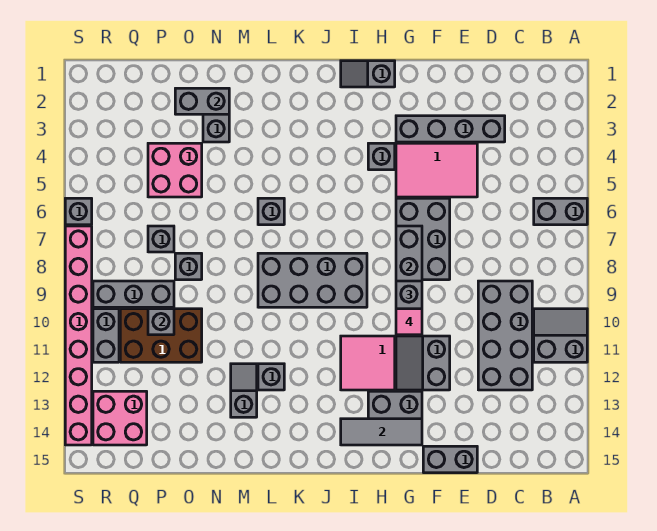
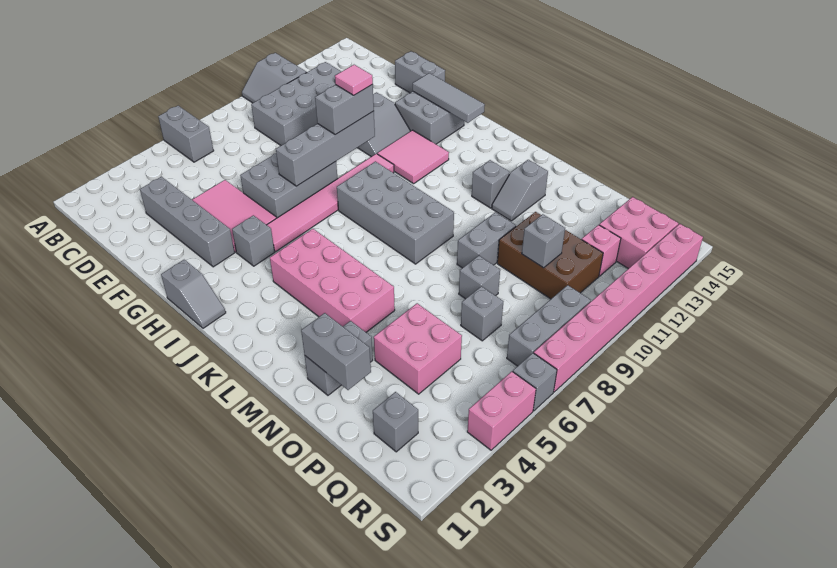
none -> pink tile H5:H10 level 1
none -> pink brick J4:M5 level 1
grey brick L6 level 1 -> grey brick Q2 level 1
grey brick P9:R9 level 1 -> grey brick R7:R9 level 1
none -> pink brick Q12 level 1
grey brick R10:R11 level 1 -> grey brick N9:N10 level 1
none -> pink brick S4:S5 level 1

